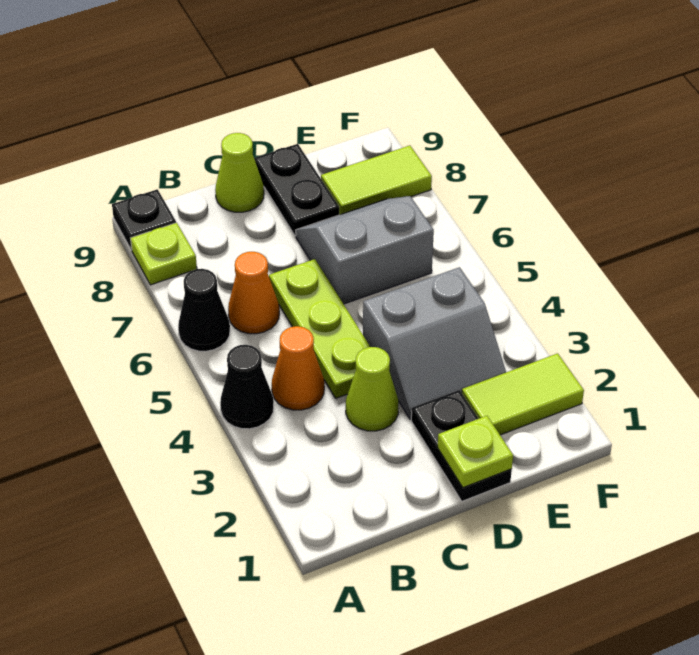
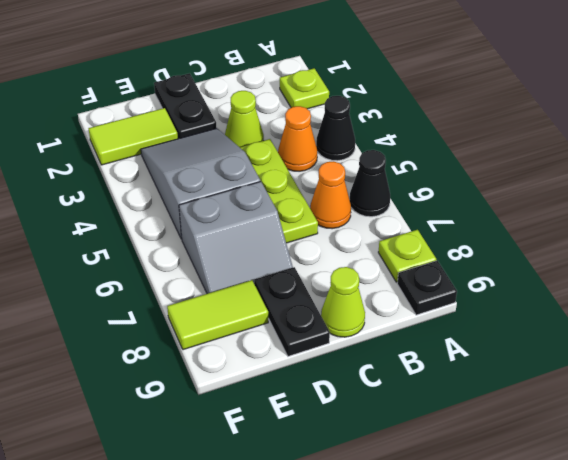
lime plate D1 level 2 -> lime plate A2 level 1
grey slope D3:E4 level 1 top 4 -> grey slope D3:E5 level 1 top 5

